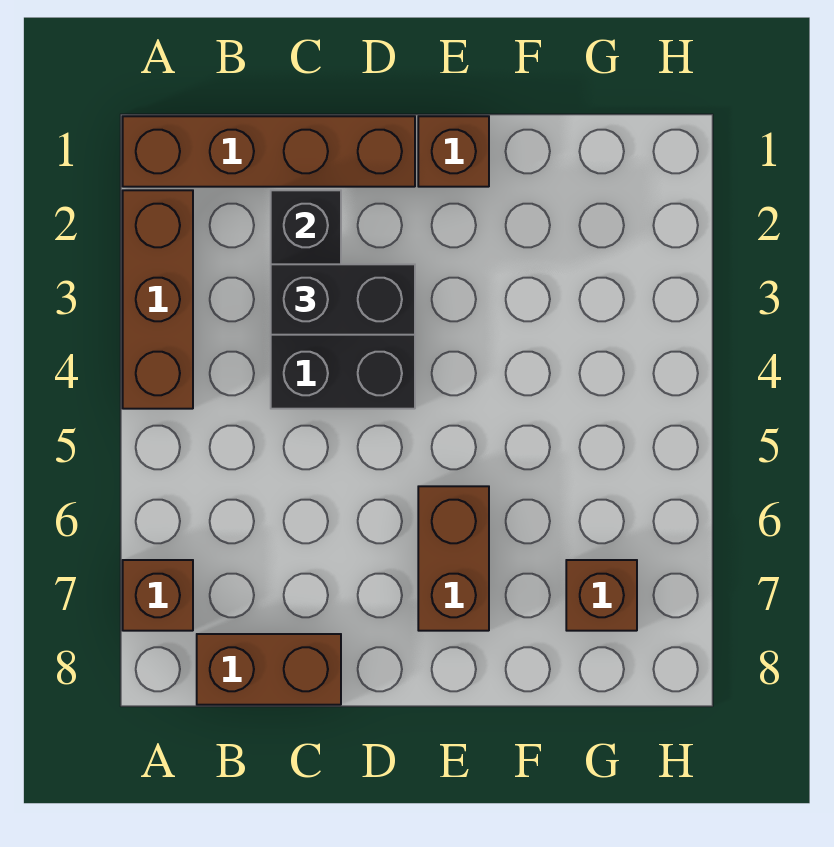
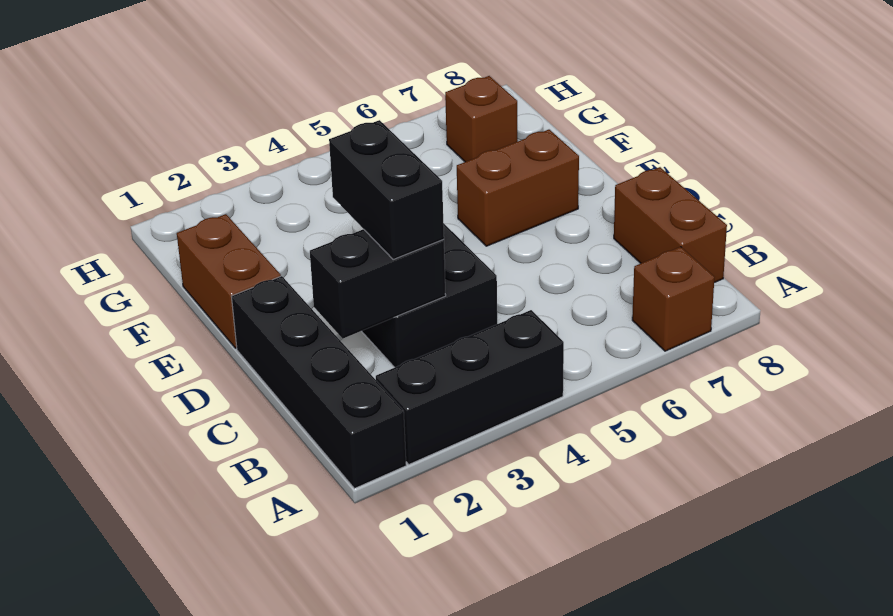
brown brick A1:D1 level 1 -> black brick A1:D1 level 1
brown brick A2:A4 level 1 -> black brick A2:A4 level 1
brown brick E1 level 1 -> brown brick E1:F1 level 1

